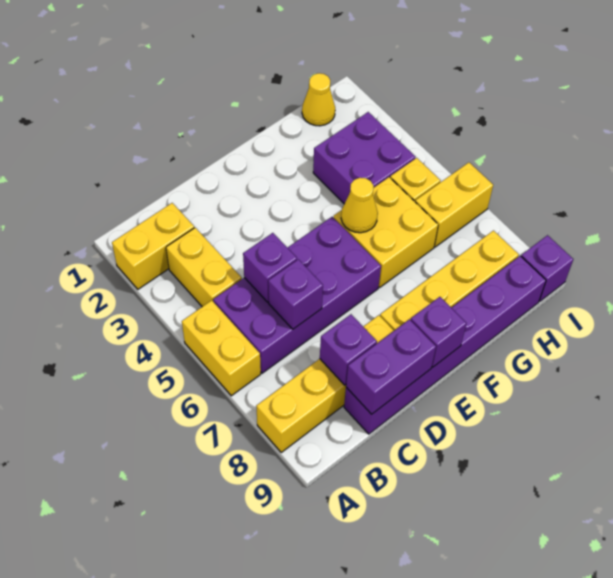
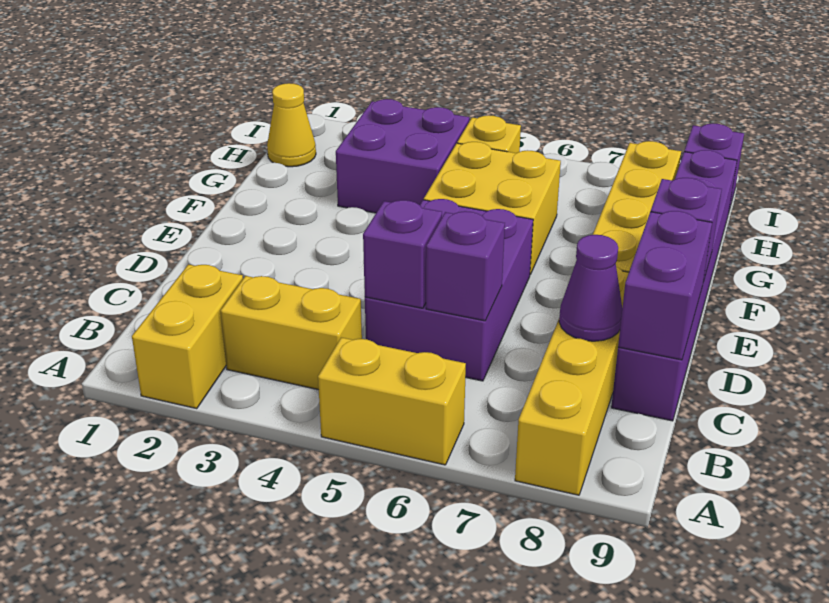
purple brick B5:E6 level 1 -> purple brick C5:E6 level 1
purple brick C8 level 2 -> purple cone C8 level 2
yellow cone F5 level 2 -> none
yellow brick H6:I6 level 1 -> none

